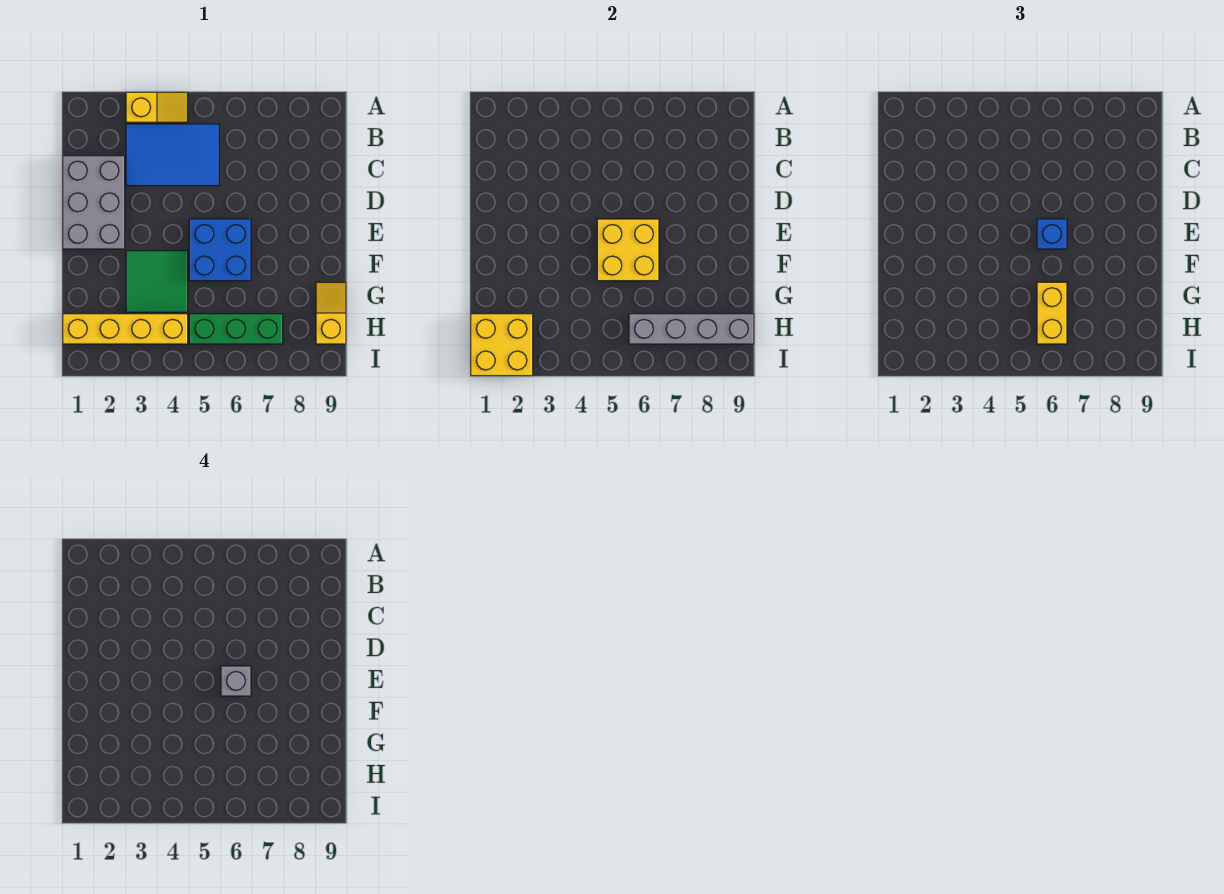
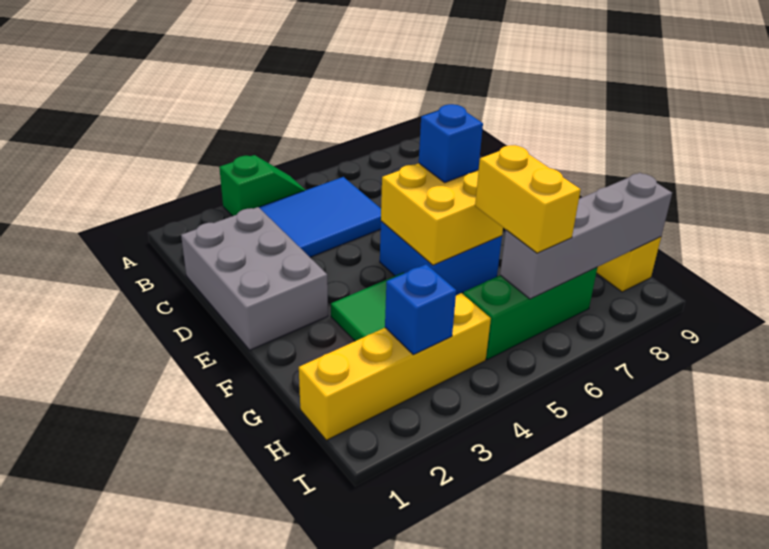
yellow slope A3:A4 level 1 top 3 -> green slope A3:A4 level 1 top 3
grey brick E6 level 4 -> none
yellow brick H1:I2 level 2 -> none
none -> blue brick H3 level 2

